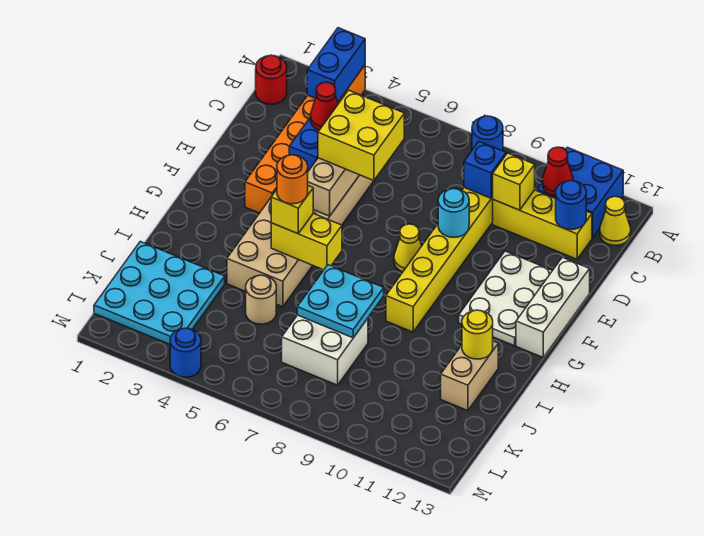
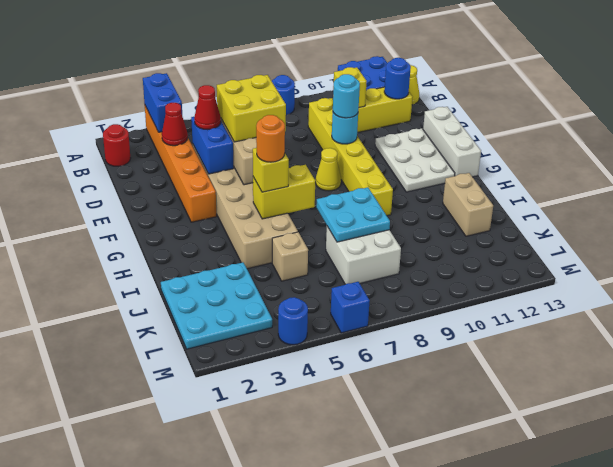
red cone B11 level 2 -> red cone C3 level 2
blue brick C9 level 2 -> blue brick M6 level 1
none -> cyan round brick E9 level 3
yellow round brick I12 level 2 -> none
tan round brick J5 level 1 -> tan brick J5 level 1

